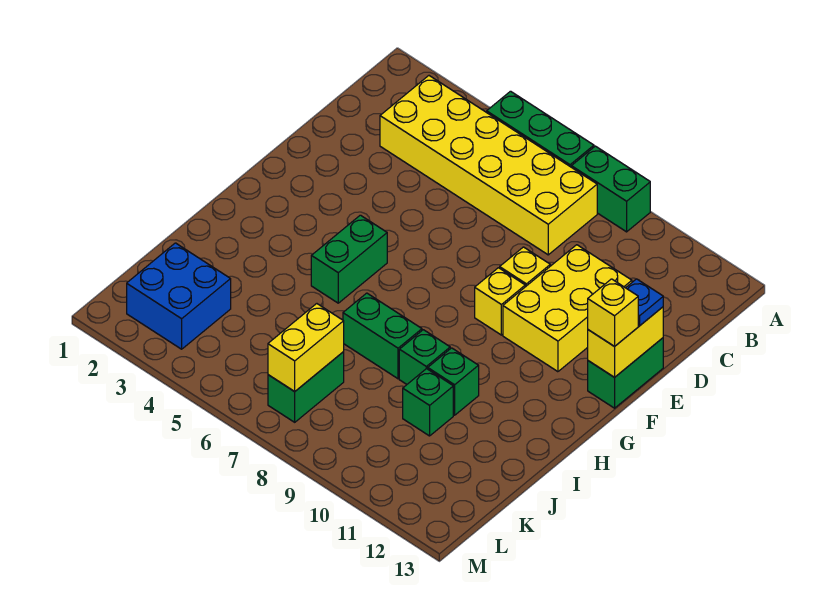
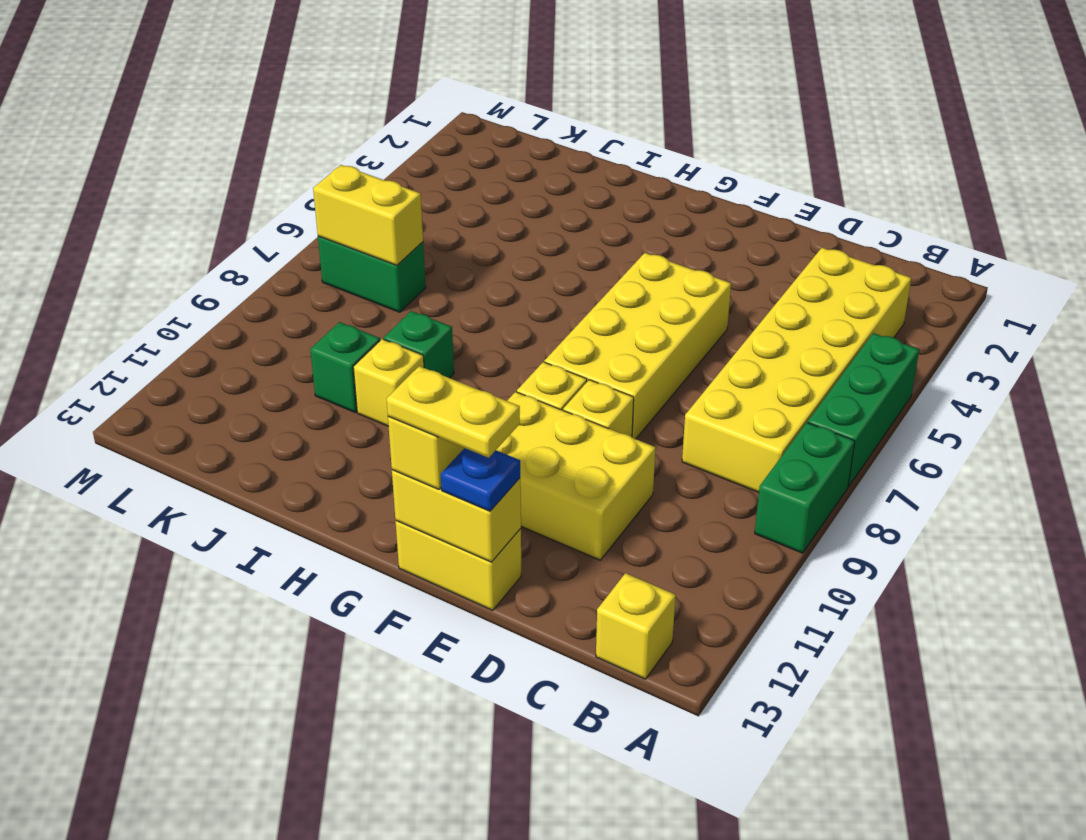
none -> yellow brick B13 level 1
none -> yellow brick E5:F8 level 1
green brick E13:F13 level 1 -> yellow brick E13:F13 level 1
none -> yellow plate E13:F13 level 4
green brick G5:H5 level 1 -> none
green brick I7:I8 level 1 -> none
green brick I10 level 1 -> yellow brick I10 level 1
blue brick K2:L3 level 1 -> none

